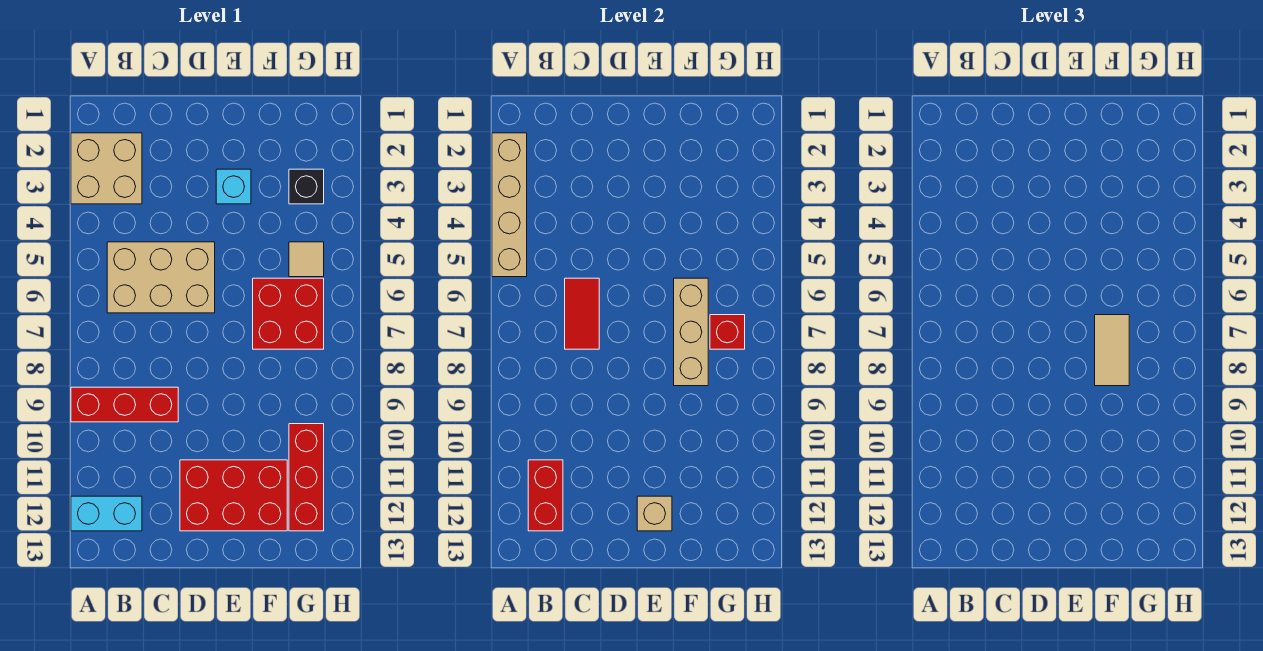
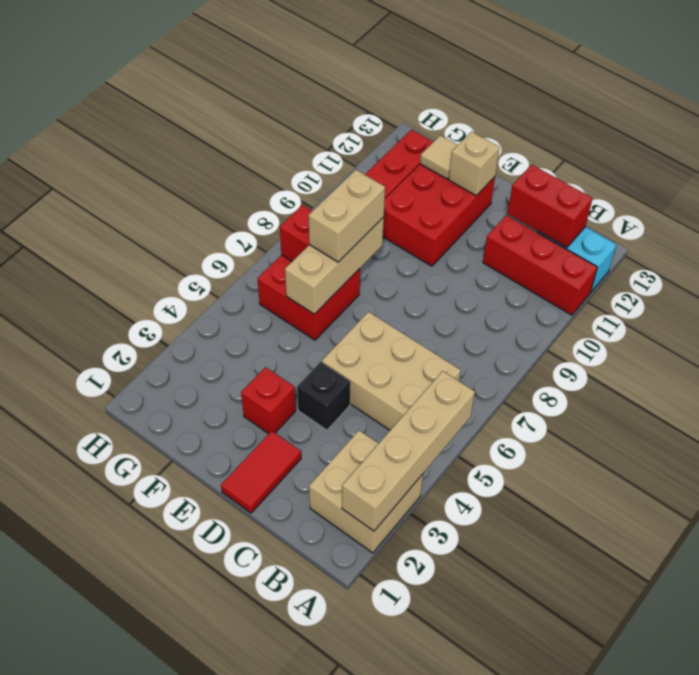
red brick A9:C9 level 1 -> red brick A11:C11 level 1
red brick B11:B12 level 2 -> red brick B12:C12 level 2
red tile C6:C7 level 2 -> red tile D1:D2 level 1
red brick D11:F12 level 1 -> red brick E10:F12 level 1
cyan brick E3 level 1 -> red brick E3 level 1
tan tile F7:F8 level 3 -> tan brick F7:F8 level 3
black brick G3 level 1 -> black brick D4 level 1
tan tile G5 level 1 -> tan tile F12 level 2

